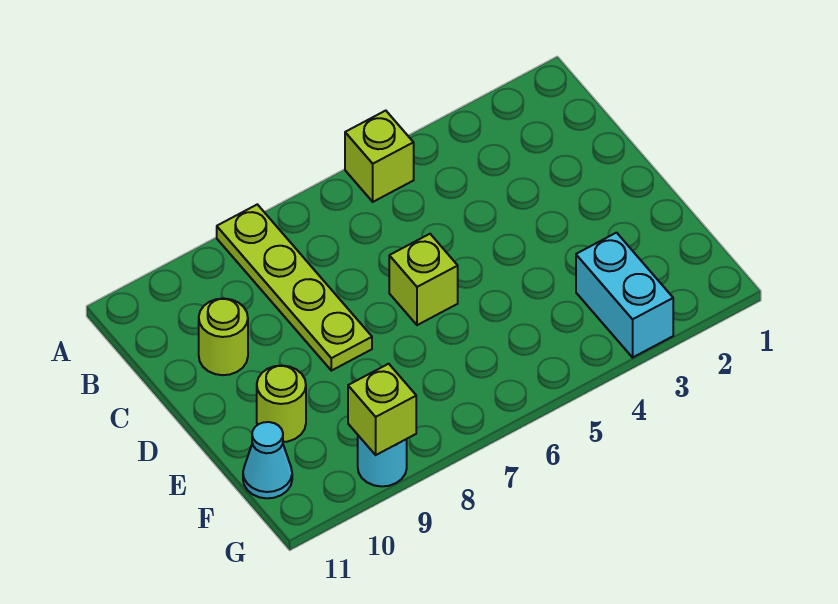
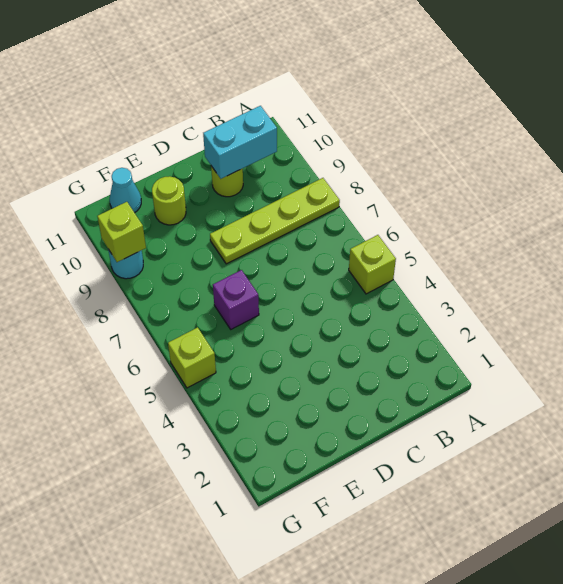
lime brick D6 level 1 -> lime brick G5 level 1
none -> purple brick E6 level 1
cyan brick F3:G3 level 1 -> cyan brick B10:C10 level 2

